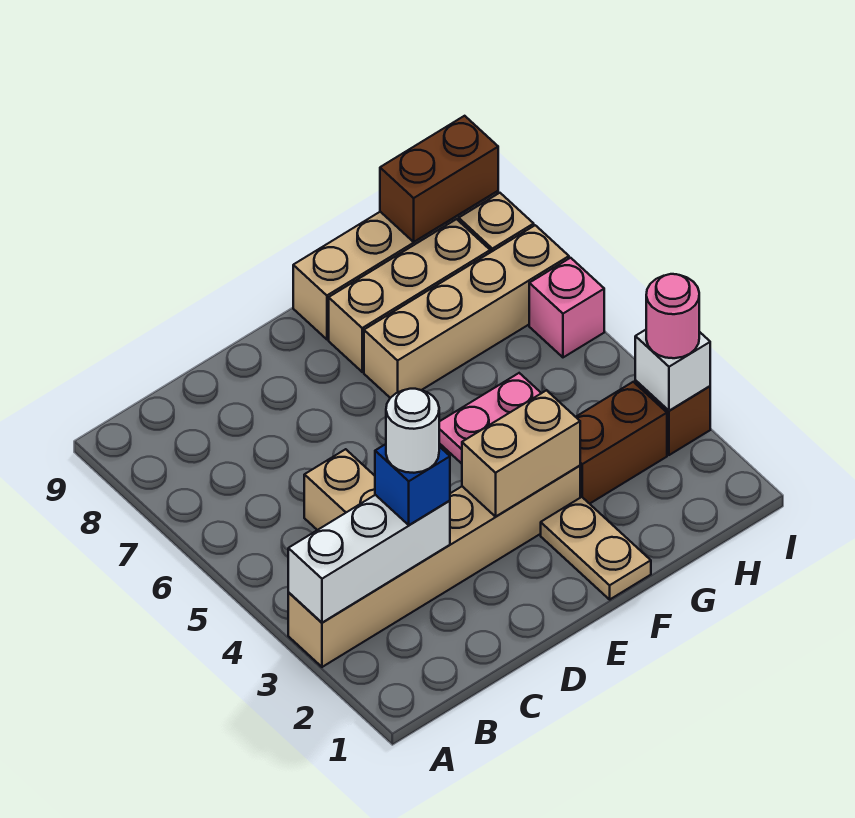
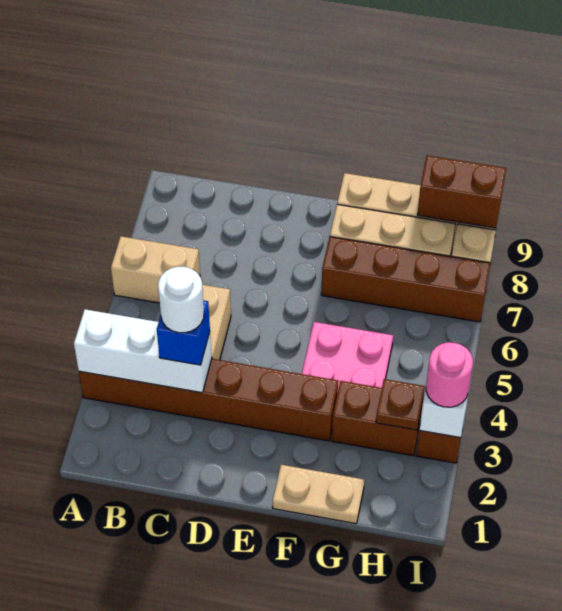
tan brick A3:F3 level 1 -> brown brick A3:F3 level 1
tan brick E3:F3 level 2 -> tan brick A6:B6 level 1
tan plate F1:F2 level 1 -> tan plate F1:G1 level 1
tan brick F7:I7 level 1 -> brown brick F7:I7 level 1
none -> brown plate H3 level 2
pink brick I6 level 1 -> none

